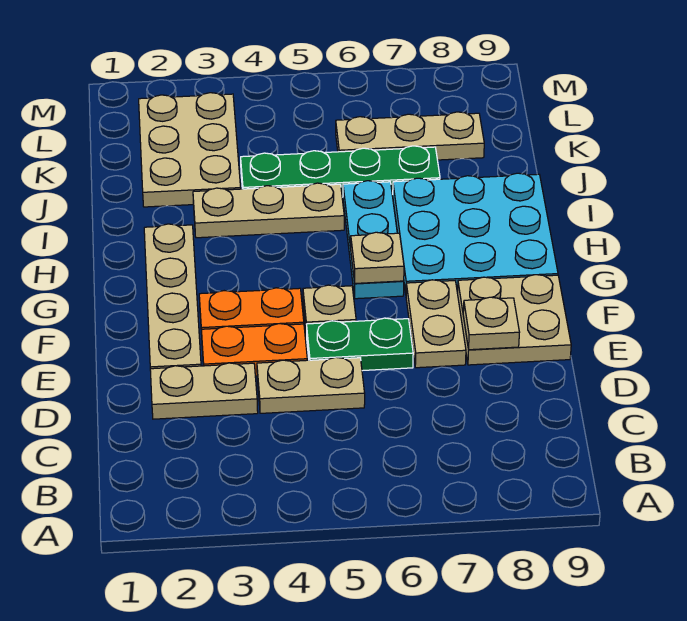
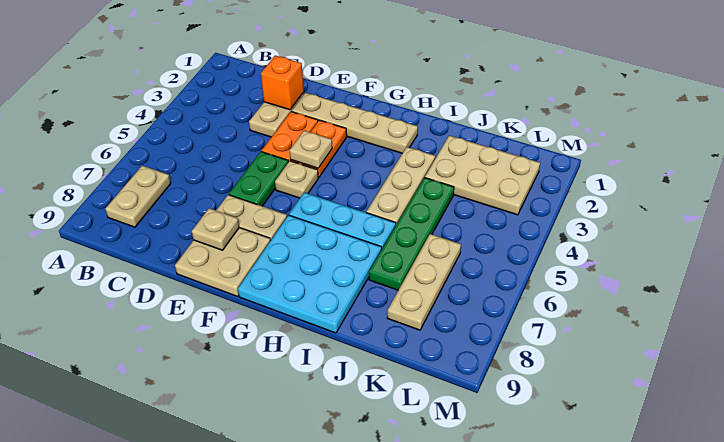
none -> orange brick D2 level 2
tan plate D4:D5 level 1 -> tan plate B7:B8 level 1
tan plate G6 level 2 -> tan plate F4 level 2

